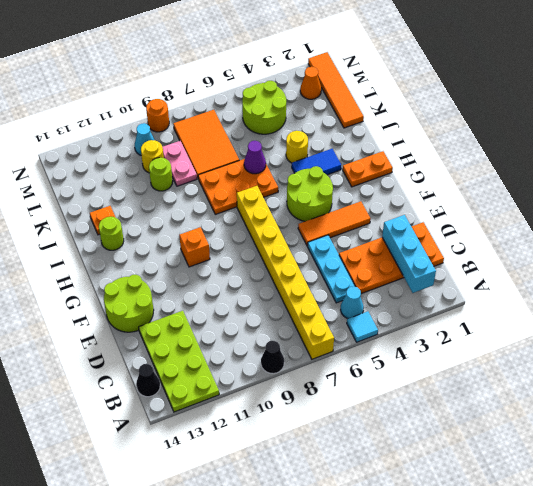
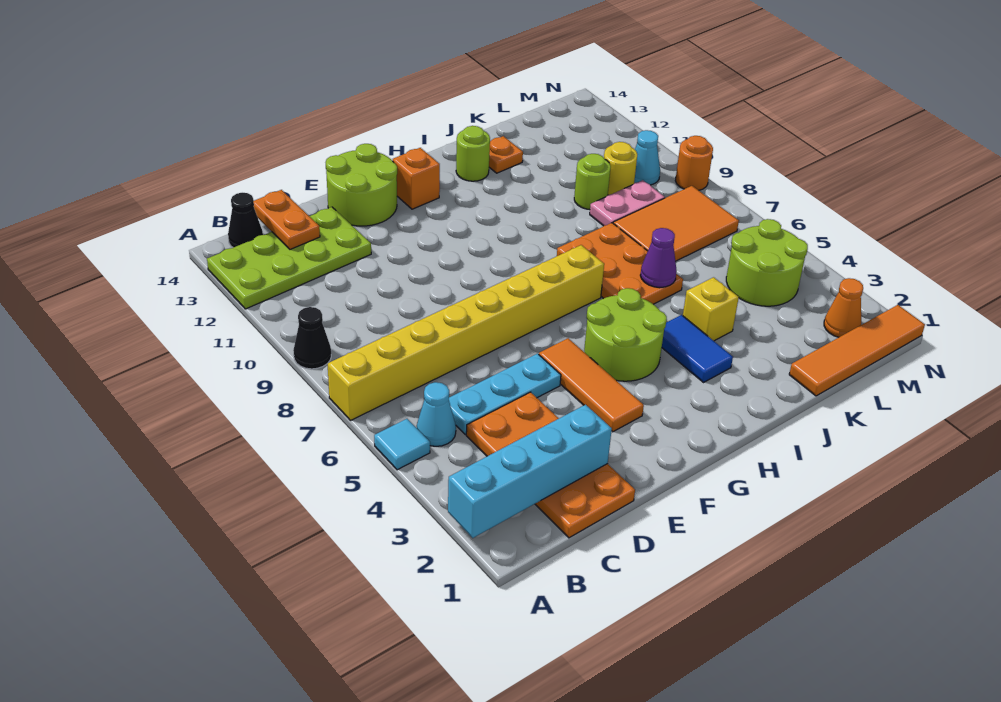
cyan brick B2:D2 level 2 -> cyan brick A2:D2 level 2
orange brick G10 level 1 -> orange brick G13 level 1
orange plate H1:H2 level 1 -> orange plate C13:C14 level 2
yellow round brick J4 level 1 -> yellow brick J4 level 1

